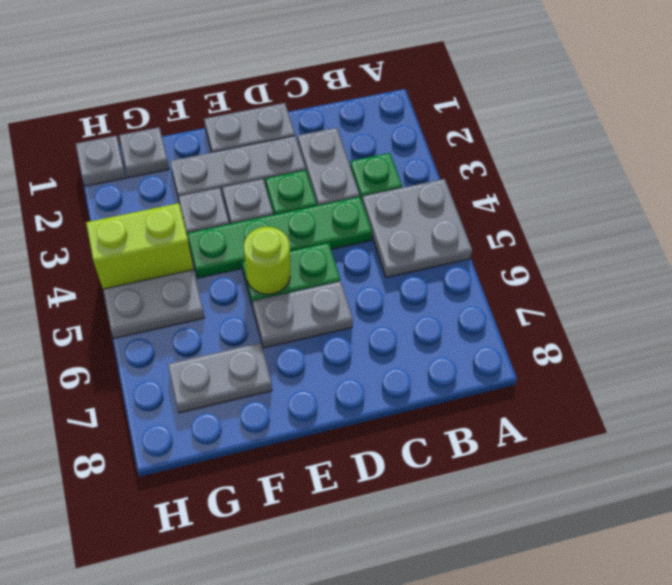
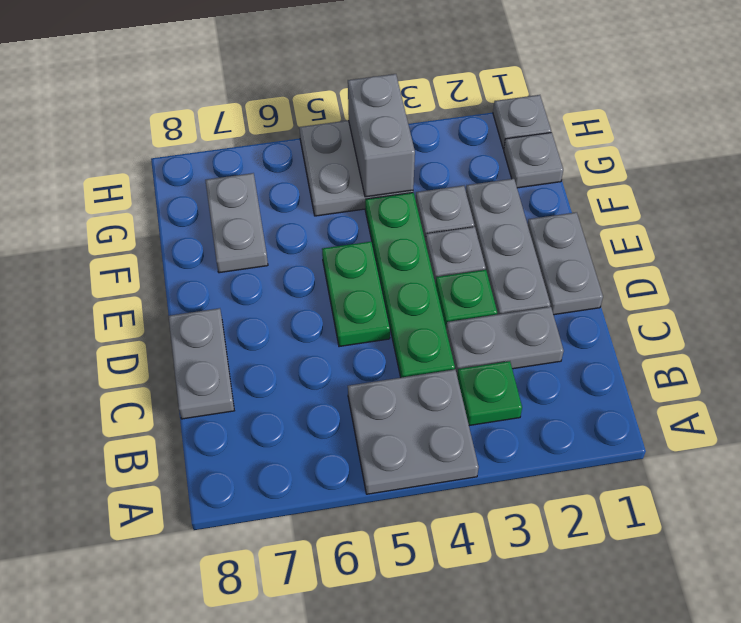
grey plate D6:E6 level 1 -> grey plate C8:D8 level 1
lime round brick E5 level 2 -> none
lime brick G4:H4 level 2 -> grey brick G4:H4 level 2

